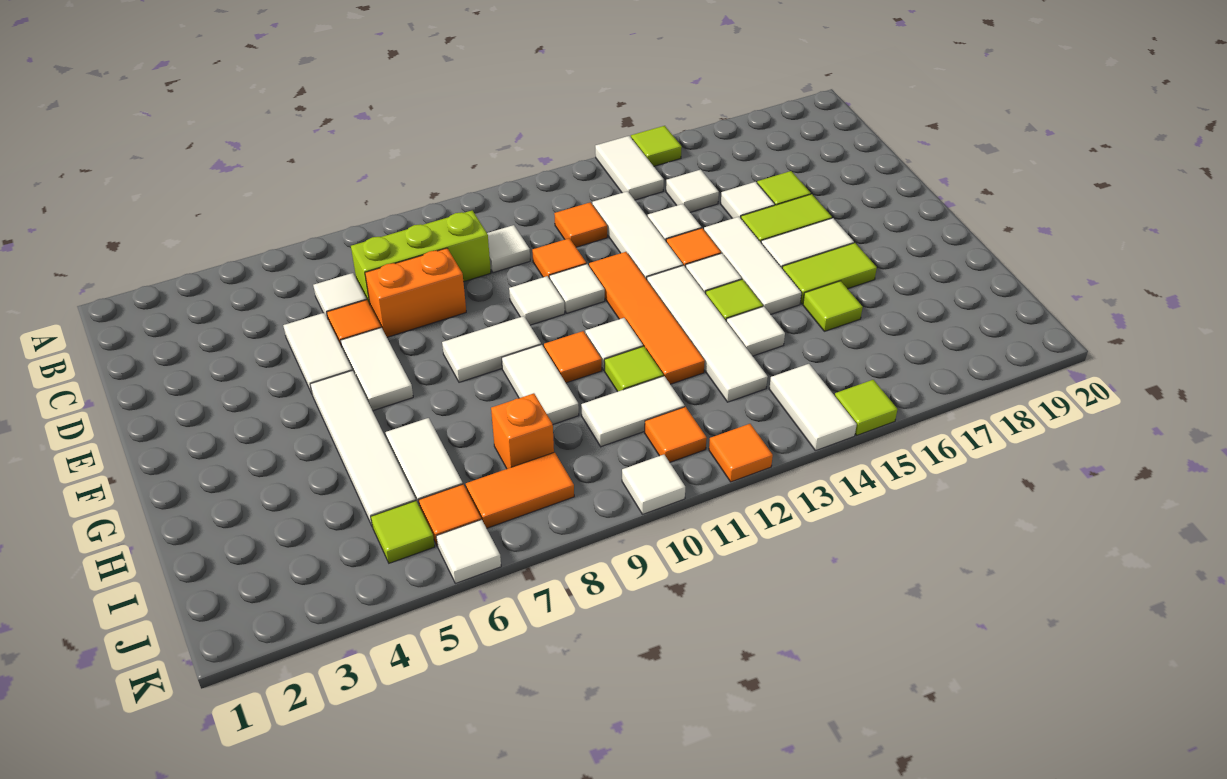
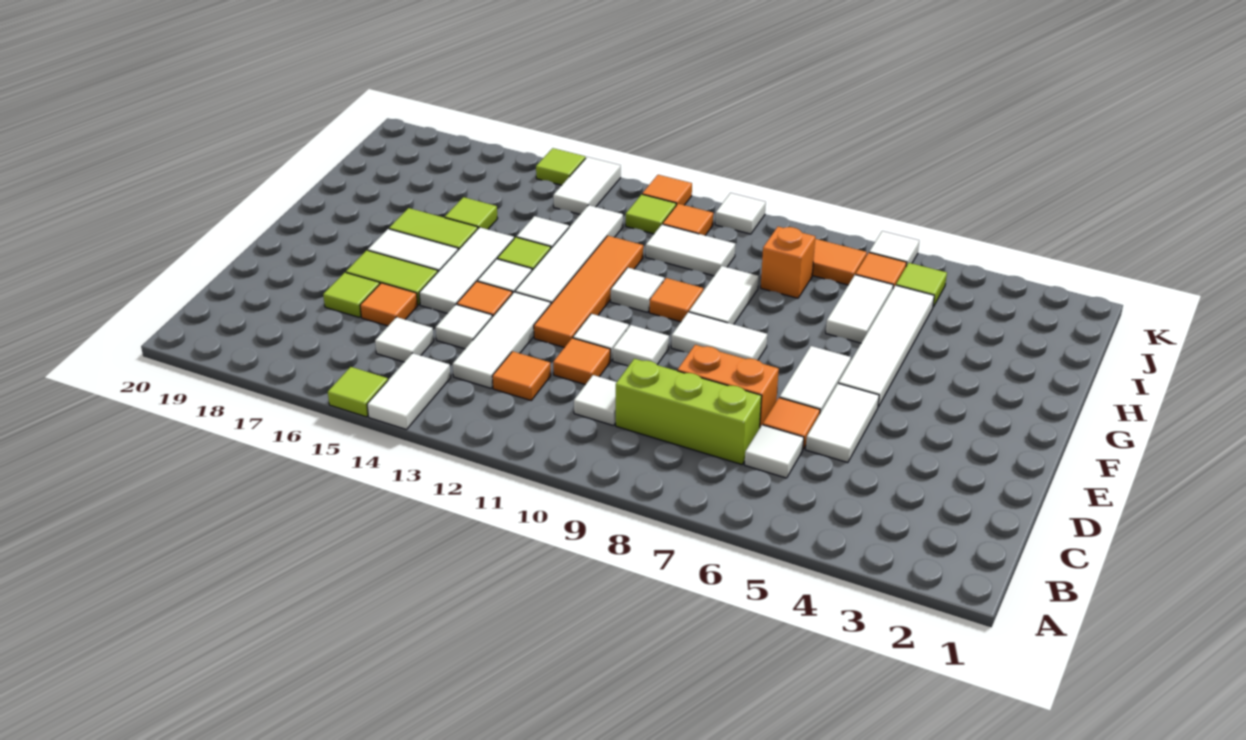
white tile D16 level 1 -> orange tile D16 level 1
lime tile H11 level 1 -> lime tile J12 level 1

